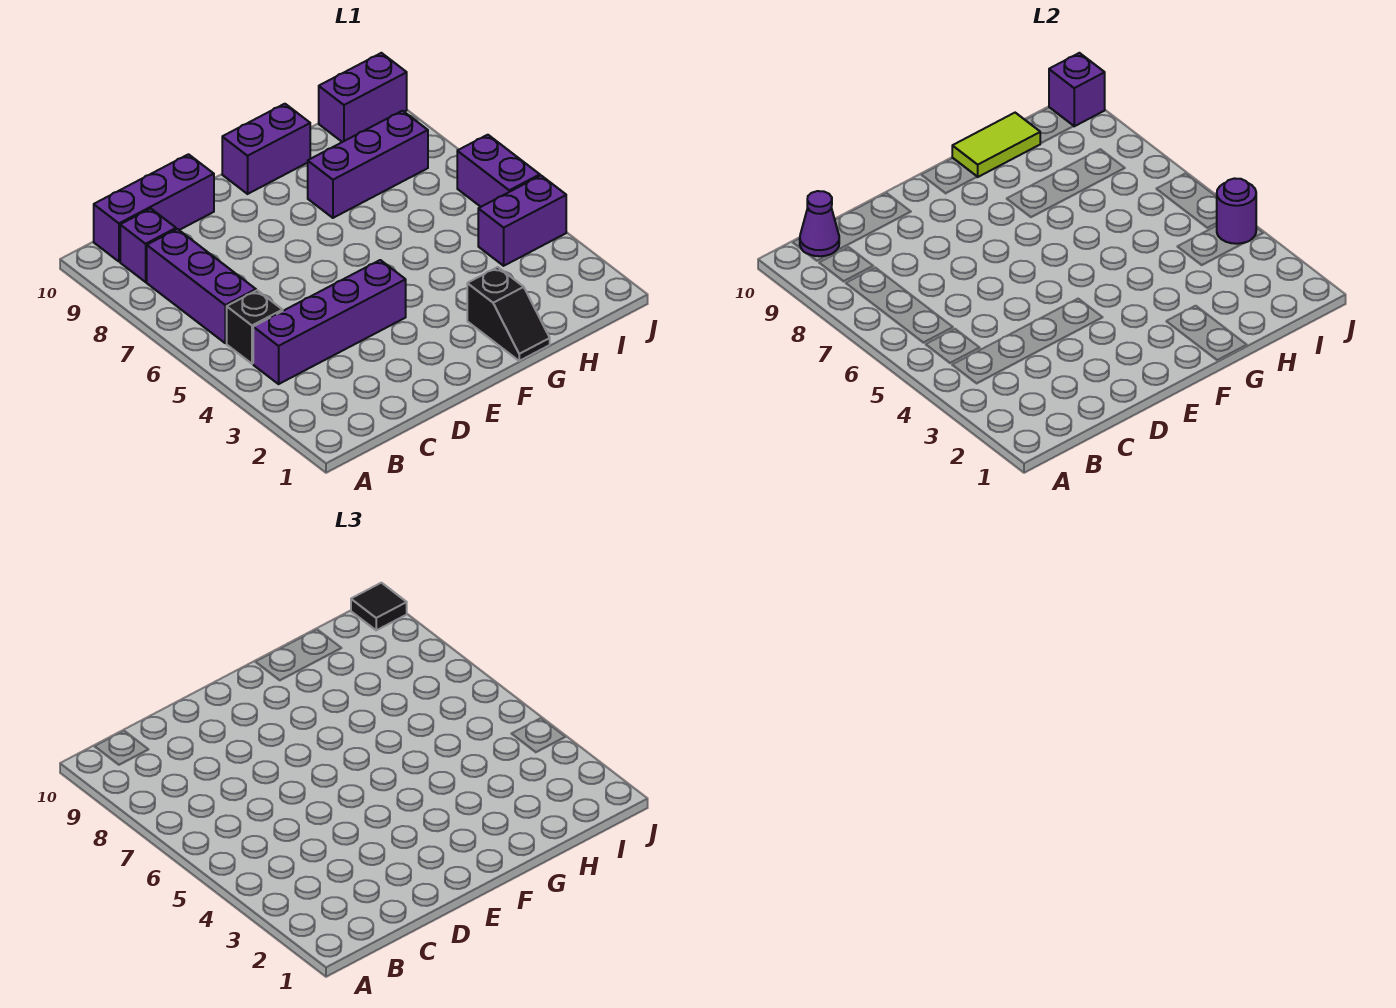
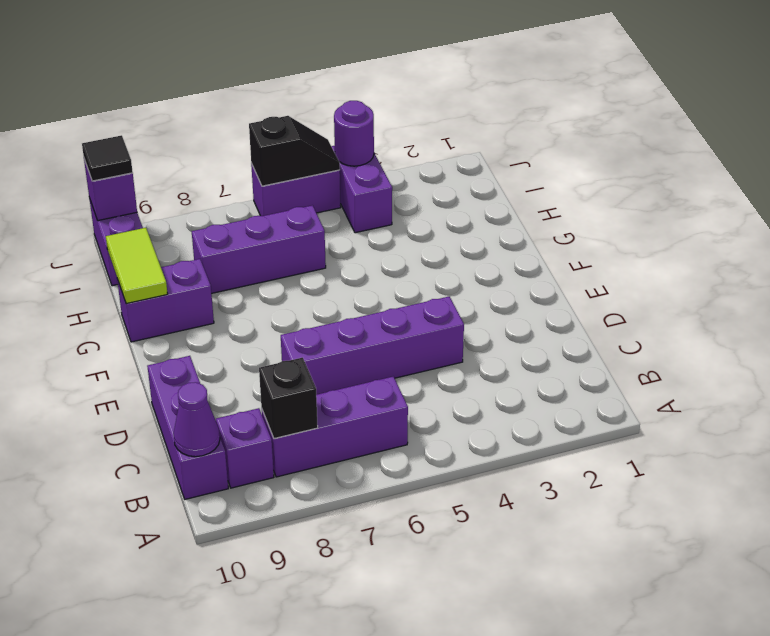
purple brick B4:E4 level 1 -> purple brick D4:D7 level 1
black brick B5 level 1 -> black brick B8 level 2
purple brick F10:G10 level 1 -> purple brick G9:G10 level 1
black slope G1:G2 level 1 top 2 -> black slope J5:J6 level 2 top 6
purple brick G8:I8 level 1 -> purple brick H6:H8 level 1

